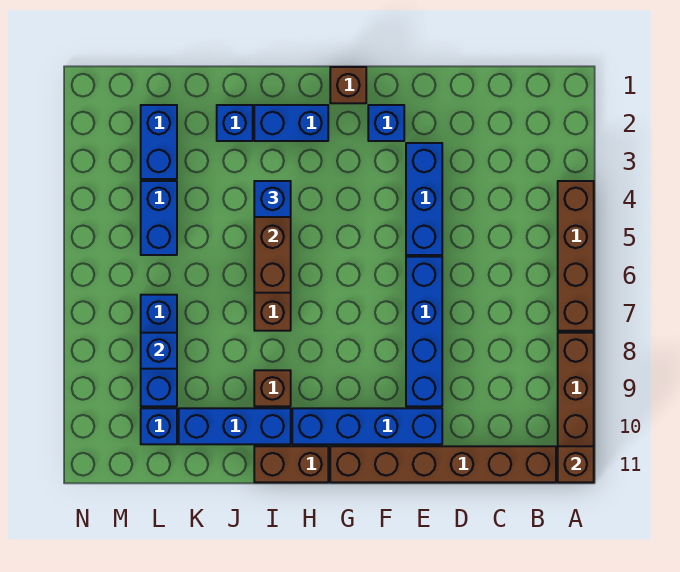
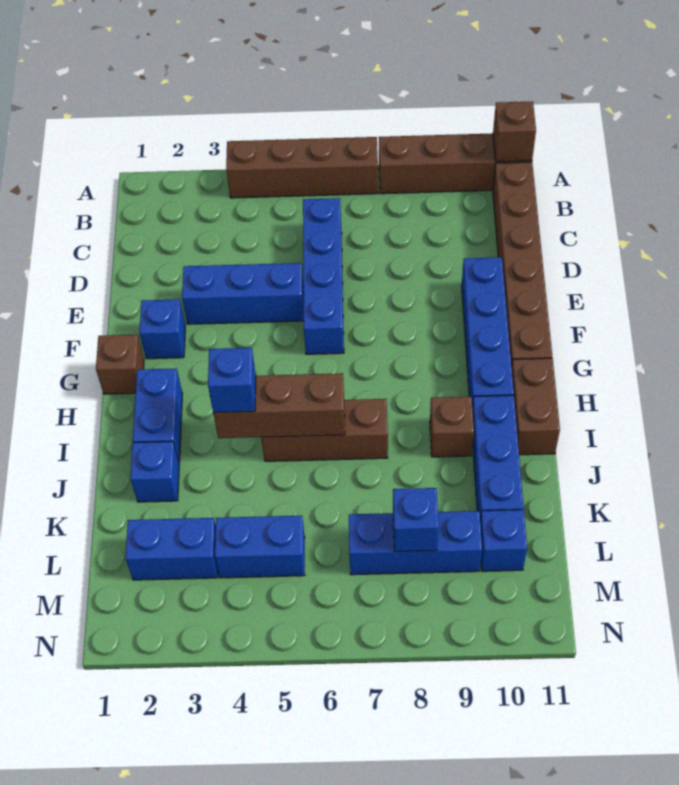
blue brick E6:E9 level 1 -> blue brick C6:F6 level 1

